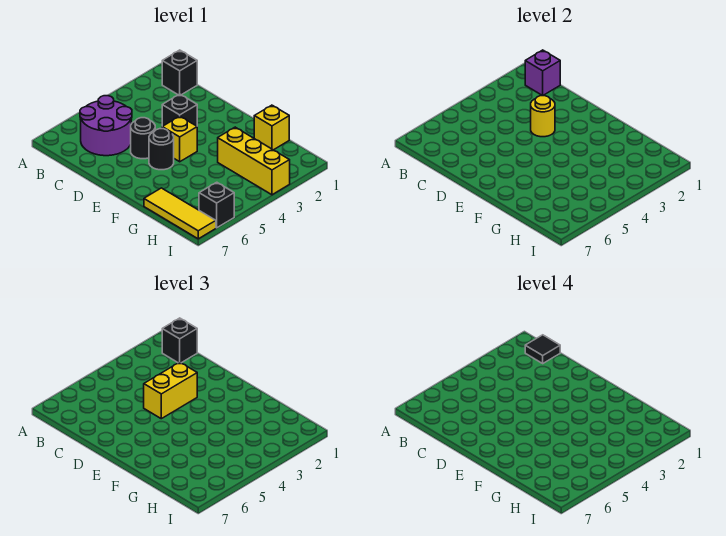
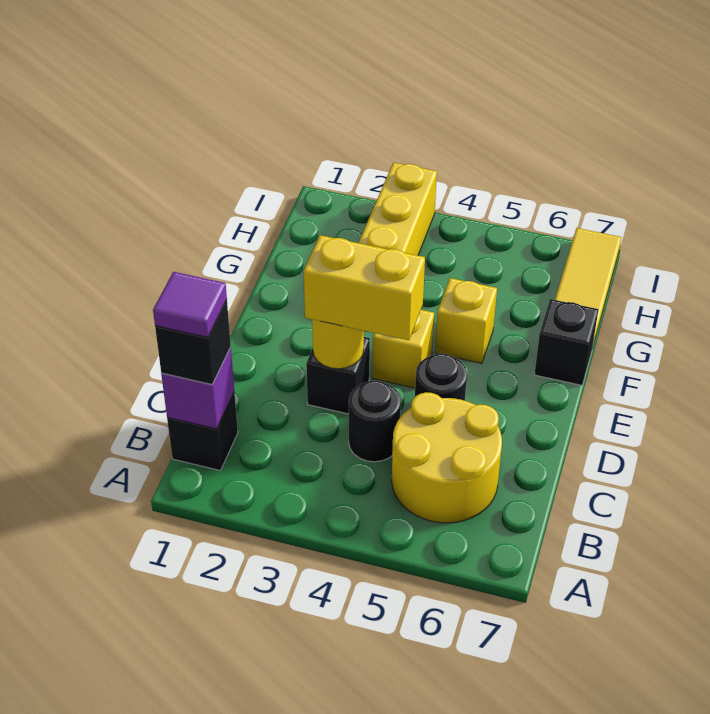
black tile B1 level 4 -> purple tile B1 level 4
purple round brick B5:C6 level 1 -> yellow round brick B5:C6 level 1
black round brick E5 level 1 -> black round brick C4 level 1
yellow brick G1 level 1 -> yellow brick F5 level 1
black brick I6 level 1 -> black brick F7 level 1

